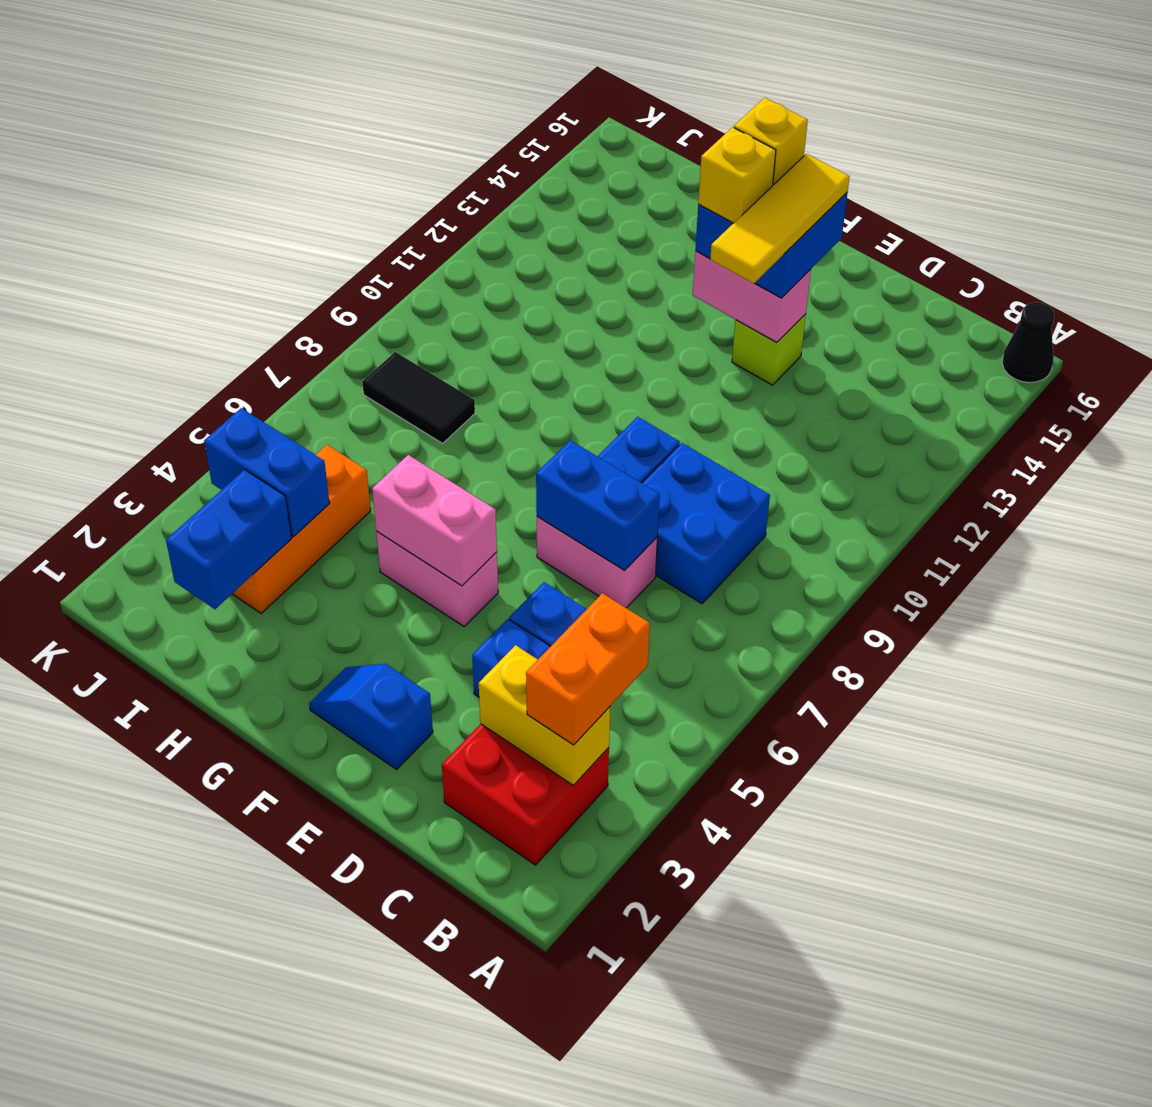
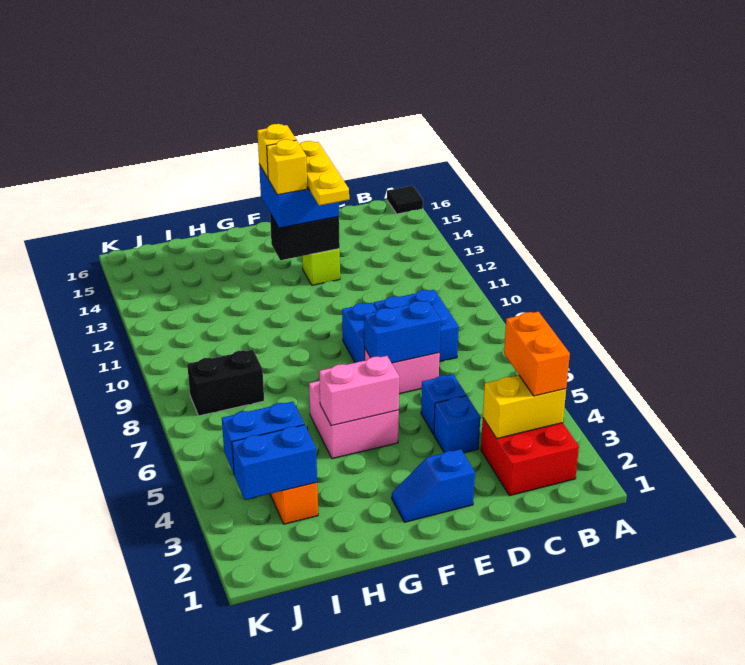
black cone A16 level 1 -> black tile A16 level 1
yellow tile E12:E14 level 4 -> yellow plate E12:E14 level 4
pink brick E13:F13 level 2 -> black brick E13:F13 level 2
pink brick F5:G5 level 1 -> pink brick F5:G6 level 1
blue brick I2:I3 level 2 -> blue brick I3:J3 level 2
black tile I8:J8 level 1 -> black brick I8:J8 level 1

